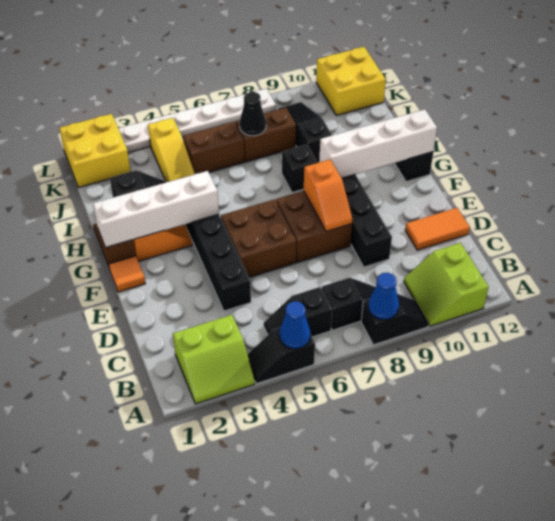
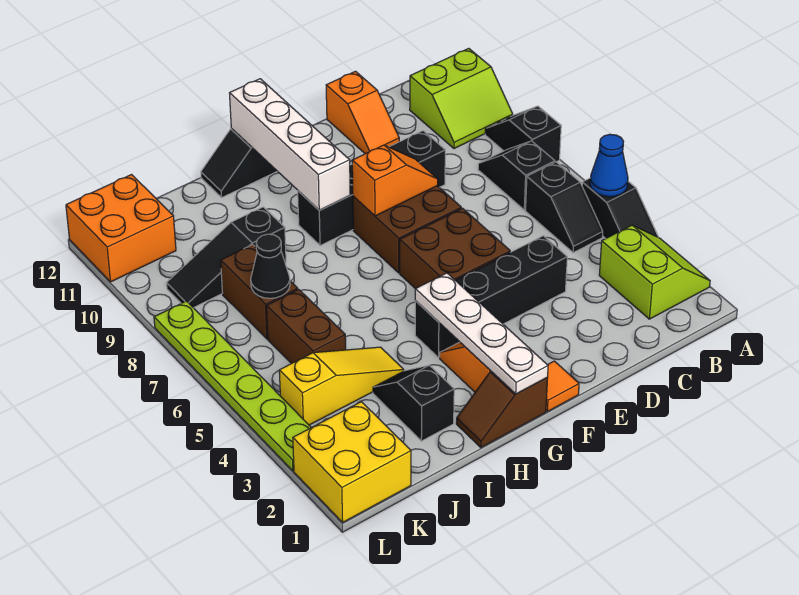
blue cone A8 level 2 -> none
orange tile D11:D12 level 1 -> orange slope D11:D12 level 1 top 12
white brick G1:G4 level 2 -> white plate G1:G4 level 2
black brick H8 level 1 -> none
yellow brick K11:L12 level 1 -> orange brick K11:L12 level 1
white plate L3:L8 level 1 -> lime plate L3:L8 level 1

